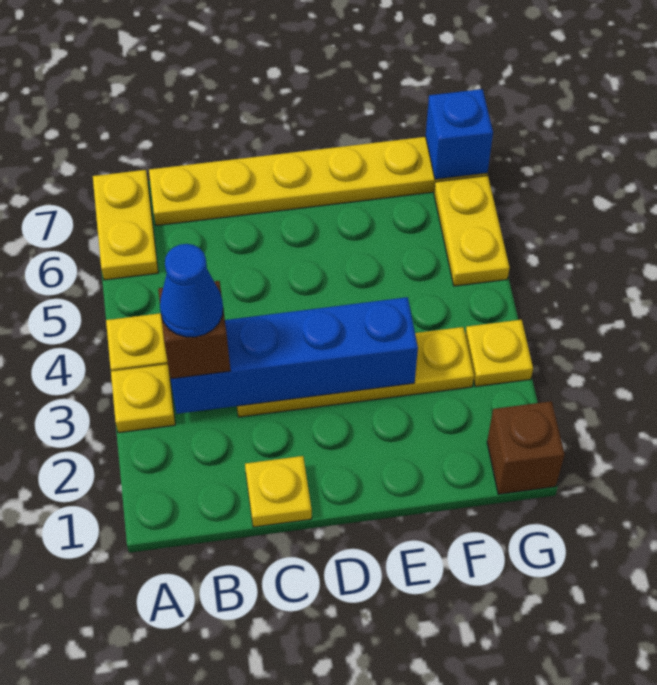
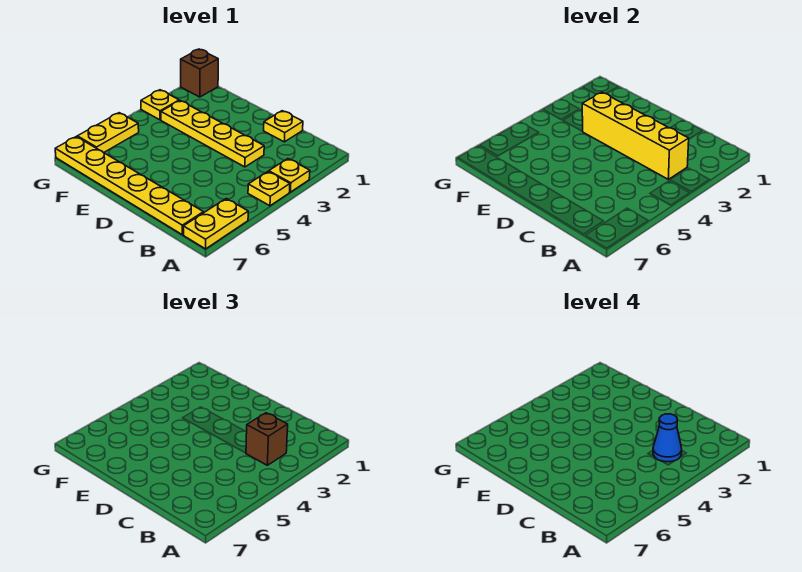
blue brick B3:E3 level 2 -> yellow brick B3:E3 level 2
blue brick G7 level 2 -> none

